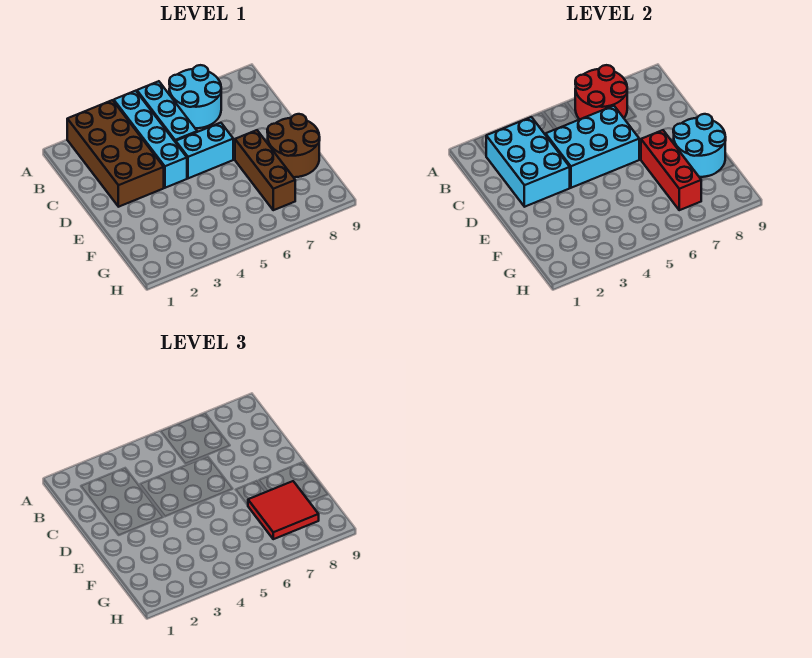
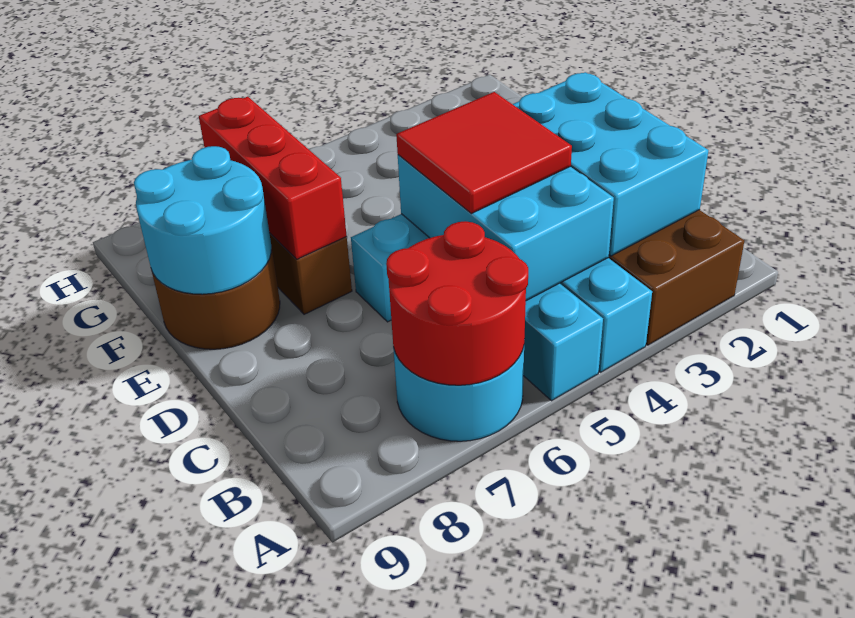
cyan brick C4:D6 level 2 -> cyan brick B4:D5 level 2
red tile F7:G8 level 3 -> red tile C4:D5 level 3

